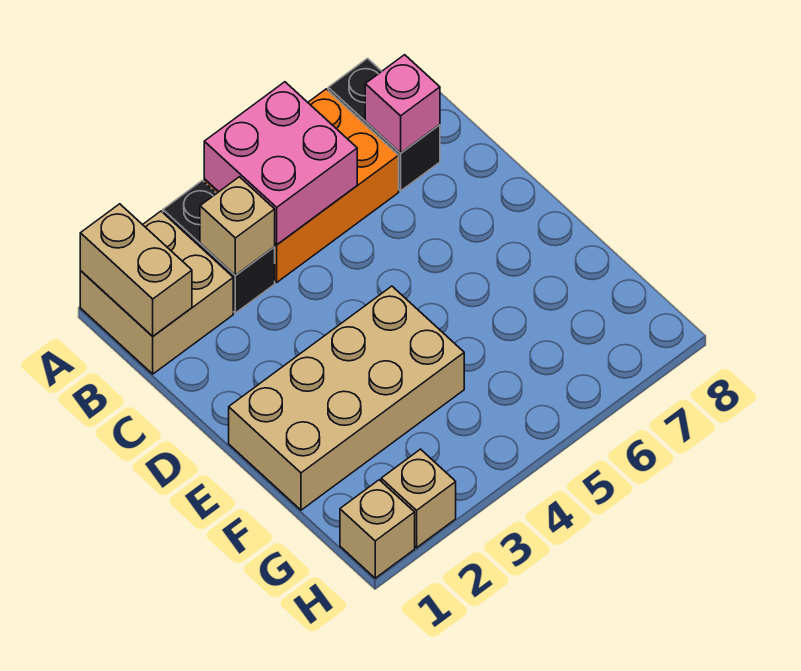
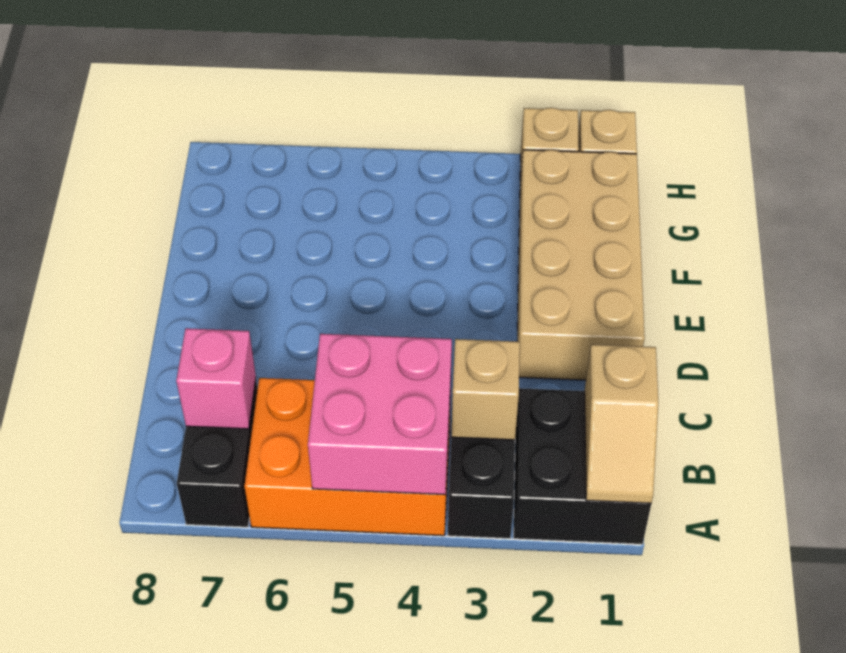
tan brick A1:B2 level 1 -> black brick A1:B2 level 1
tan brick A1:B1 level 2 -> tan slope A1:B1 level 2 top B
tan brick E1:F4 level 1 -> tan brick D1:G2 level 1

